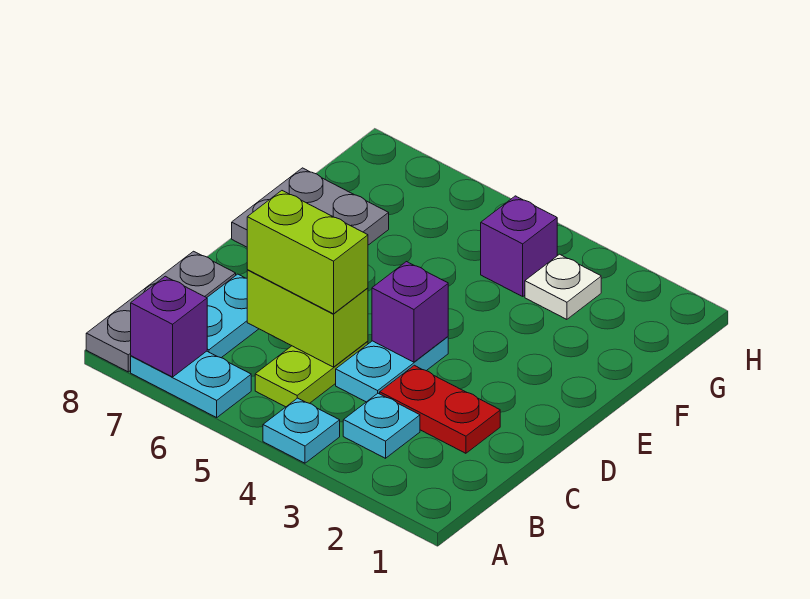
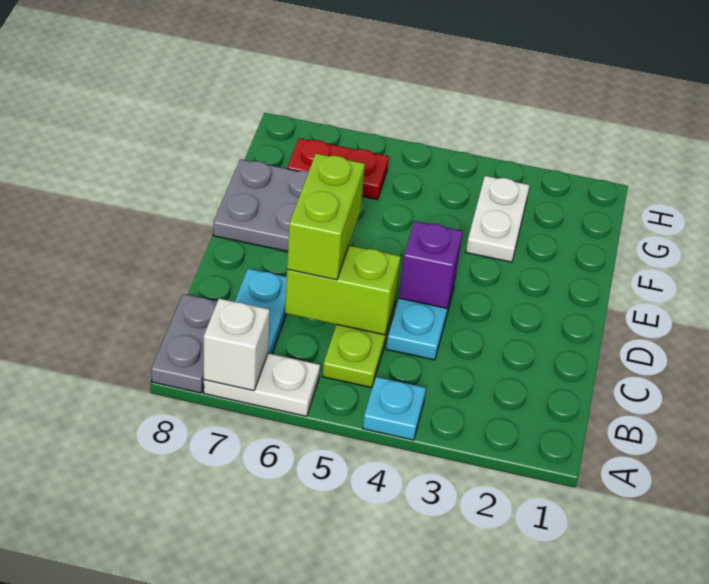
cyan plate A6:A7 level 1 -> white plate A6:A7 level 1
purple brick A7 level 2 -> white brick A7 level 2
grey plate A8:C8 level 1 -> grey plate A8:B8 level 1
cyan plate B3 level 1 -> none
red plate C2:C3 level 1 -> red plate G6:G7 level 1
lime brick C5:C6 level 3 -> lime brick C6:D6 level 3
white plate G3 level 1 -> white plate F3:G3 level 1
purple brick G4 level 1 -> none

